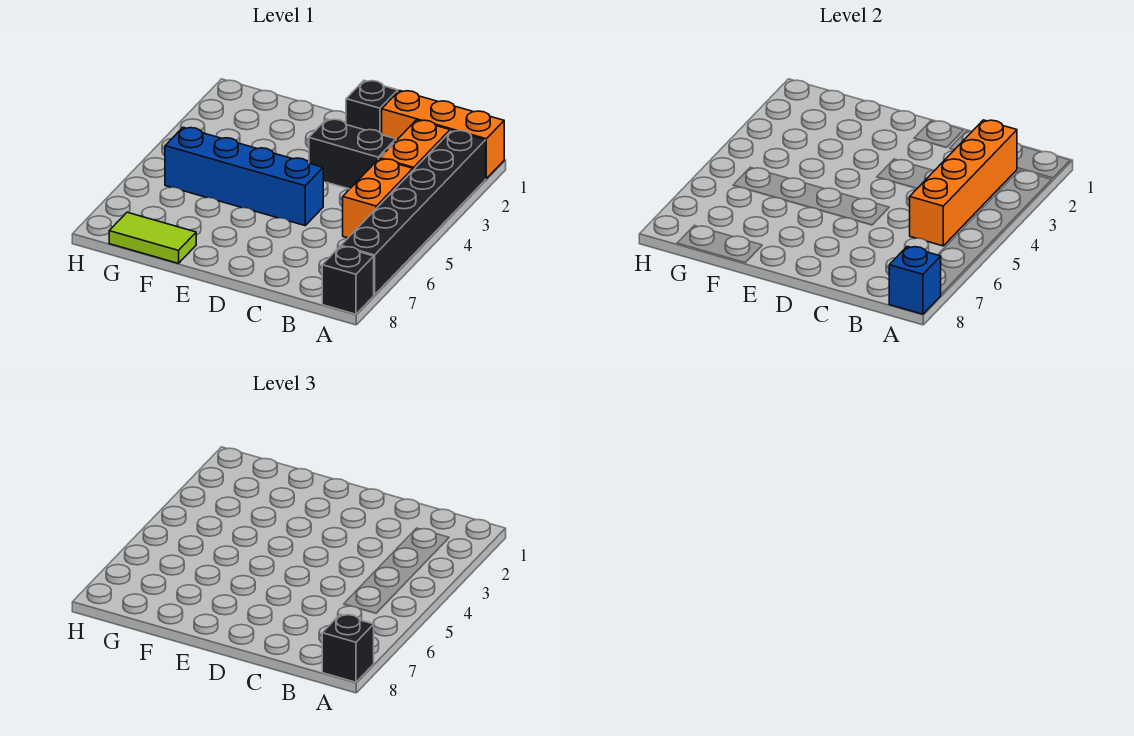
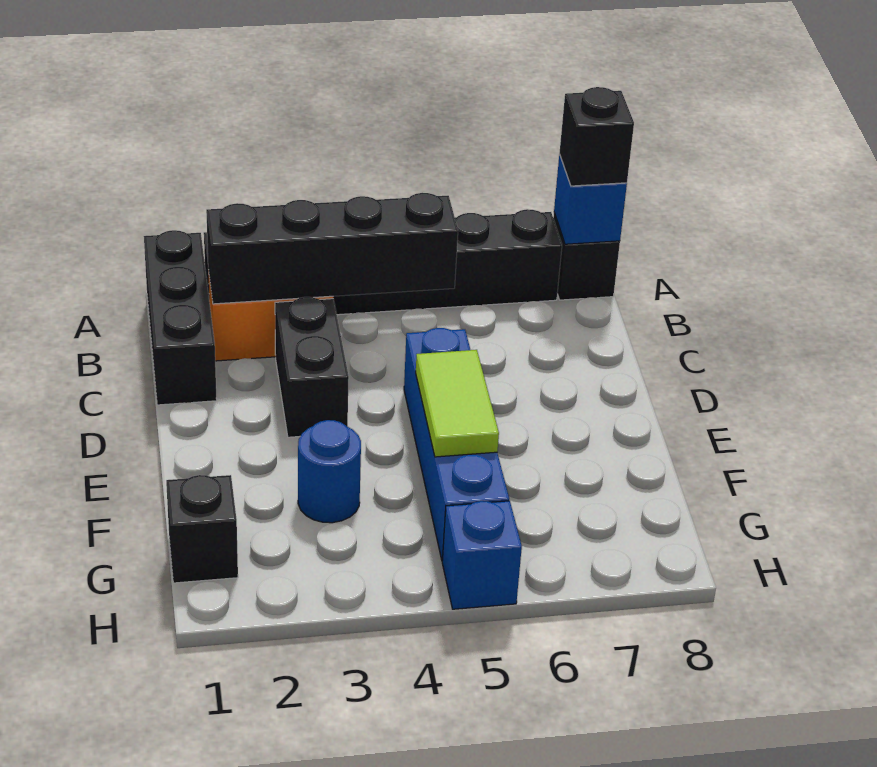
orange brick A1:C1 level 1 -> black brick A1:C1 level 1
orange brick B2:B5 level 2 -> black brick B2:B5 level 2
orange brick B4:B5 level 1 -> none
black brick D1 level 1 -> black brick G1 level 1
none -> blue round brick F3 level 1
lime tile F8:G8 level 1 -> lime tile E5:F5 level 2
none -> blue brick H5 level 1

